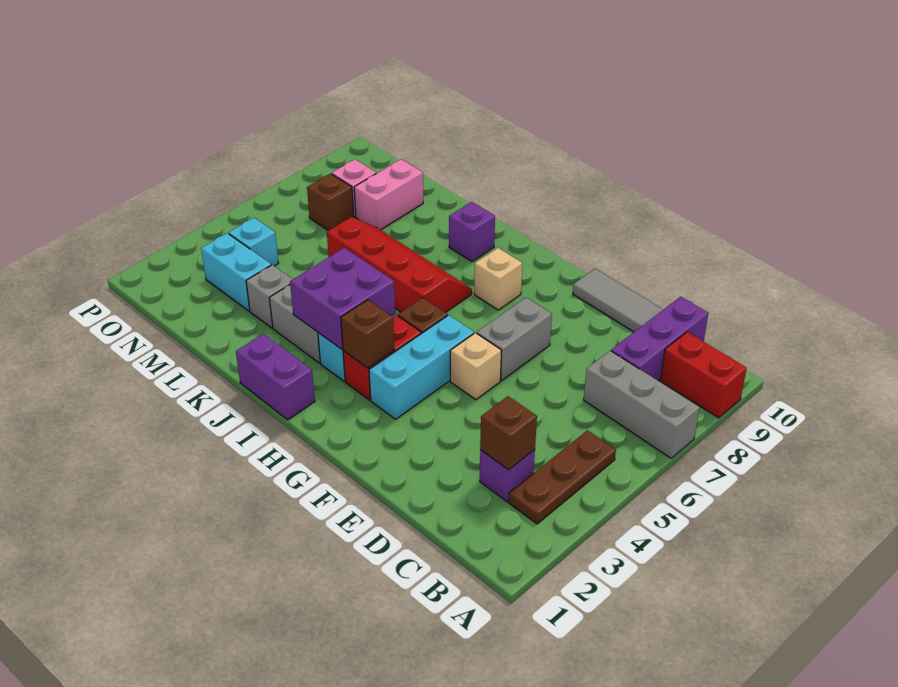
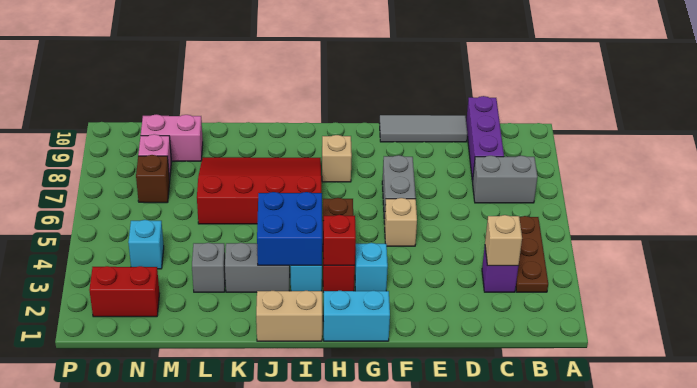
grey brick A7:C7 level 1 -> grey brick B7:C7 level 1
red brick A9:B9 level 1 -> red brick N2:O2 level 1
brown brick C3 level 2 -> tan brick C3 level 2
cyan brick G3:G5 level 1 -> cyan brick G3 level 1
brown brick H3 level 2 -> red brick H3 level 2
purple brick I1:J1 level 1 -> tan brick I1:J1 level 1
purple brick I3:J4 level 2 -> blue brick I3:J4 level 2
red slope I6:L7 level 1 top 6 -> red slope I6:L8 level 1 top 6
purple brick J9 level 1 -> none
cyan brick M3:N3 level 1 -> cyan brick G1:H1 level 1
pink brick M8:M9 level 1 -> pink brick M9:N9 level 1

